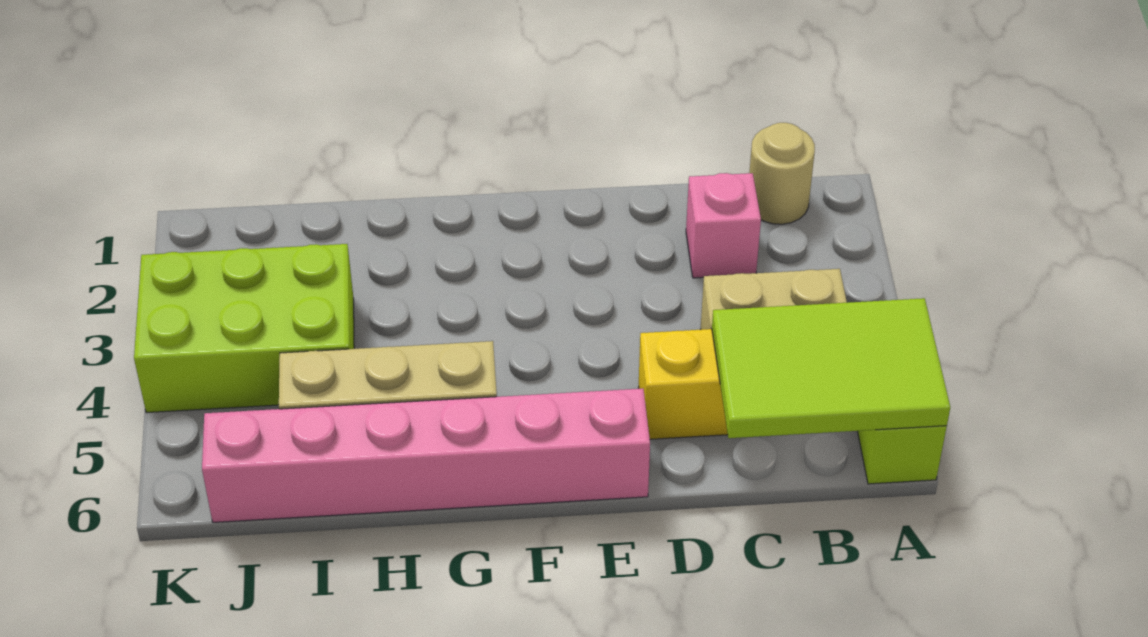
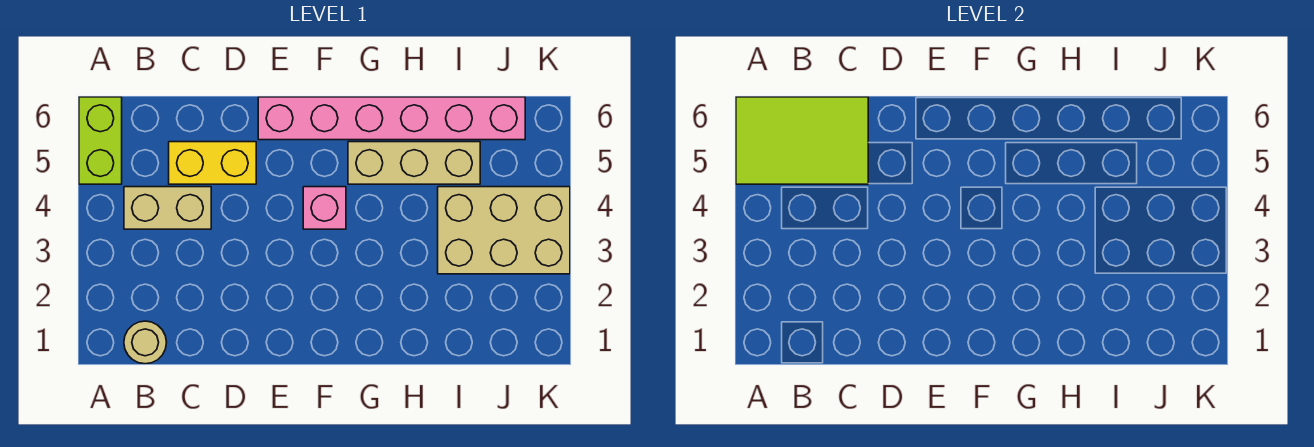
pink brick C2 level 1 -> pink brick F4 level 1
lime brick I3:K4 level 1 -> tan brick I3:K4 level 1

